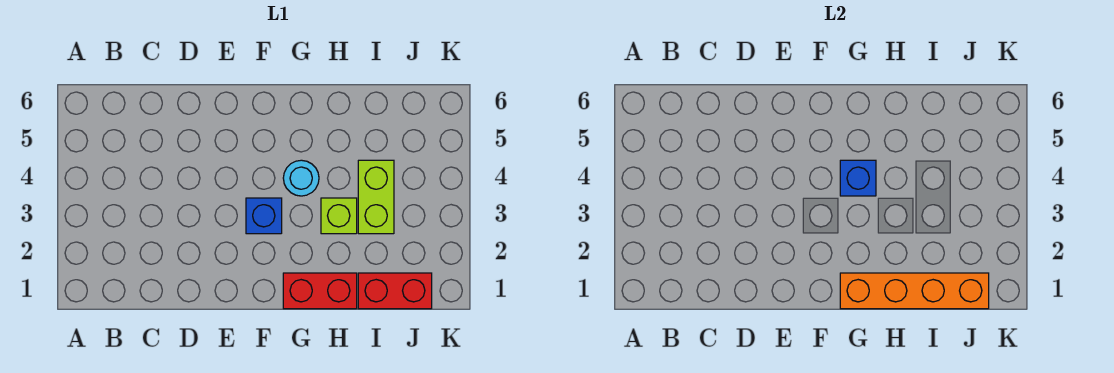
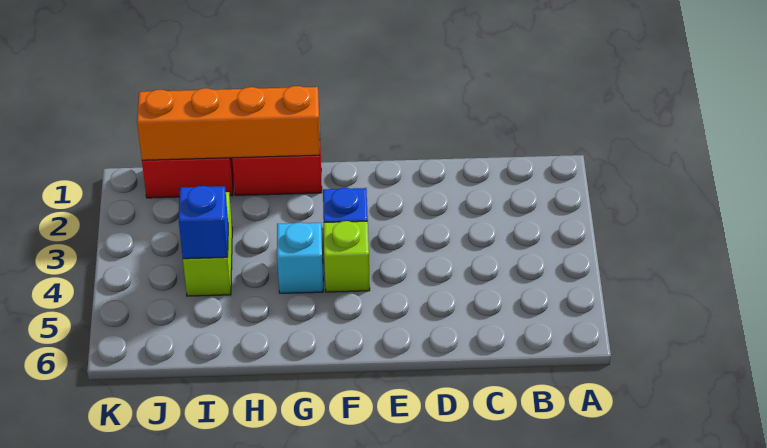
cyan round brick G4 level 1 -> cyan brick G4 level 1
blue brick G4 level 2 -> blue brick I4 level 2
lime brick H3 level 1 -> lime brick F4 level 1

